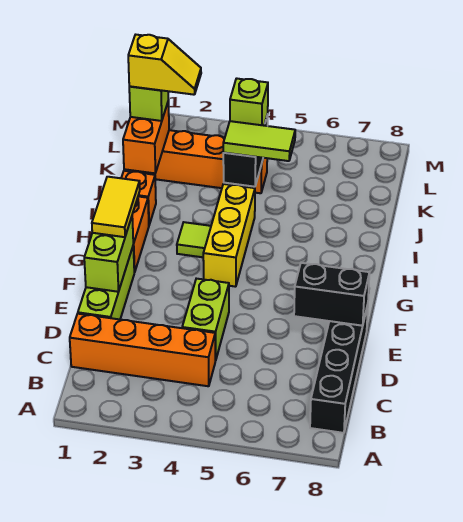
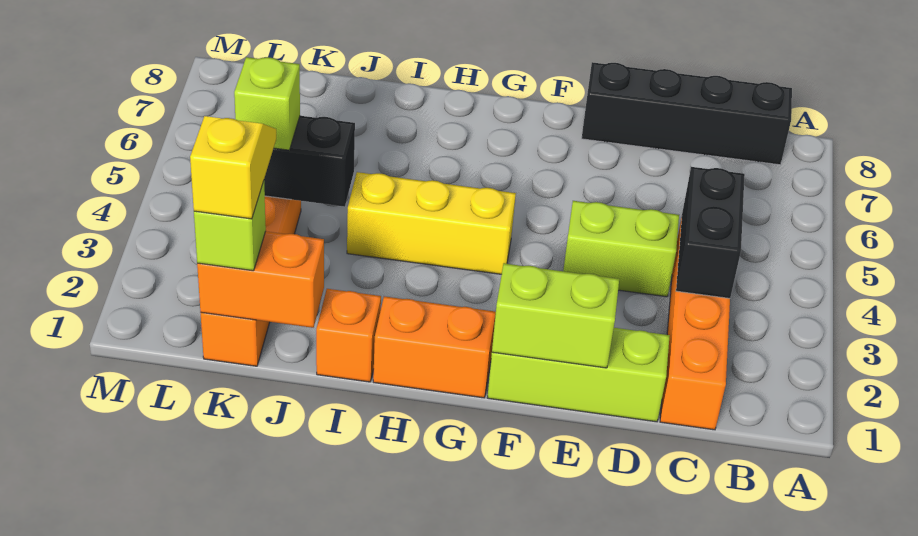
black brick E7:E8 level 2 -> black brick C3:C4 level 2
yellow tile F1:G1 level 3 -> none
lime tile H3 level 1 -> none
lime tile J4:J5 level 3 -> none

